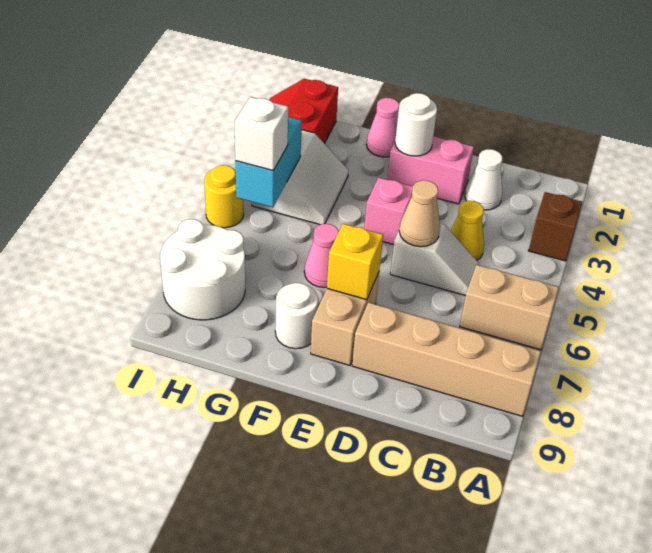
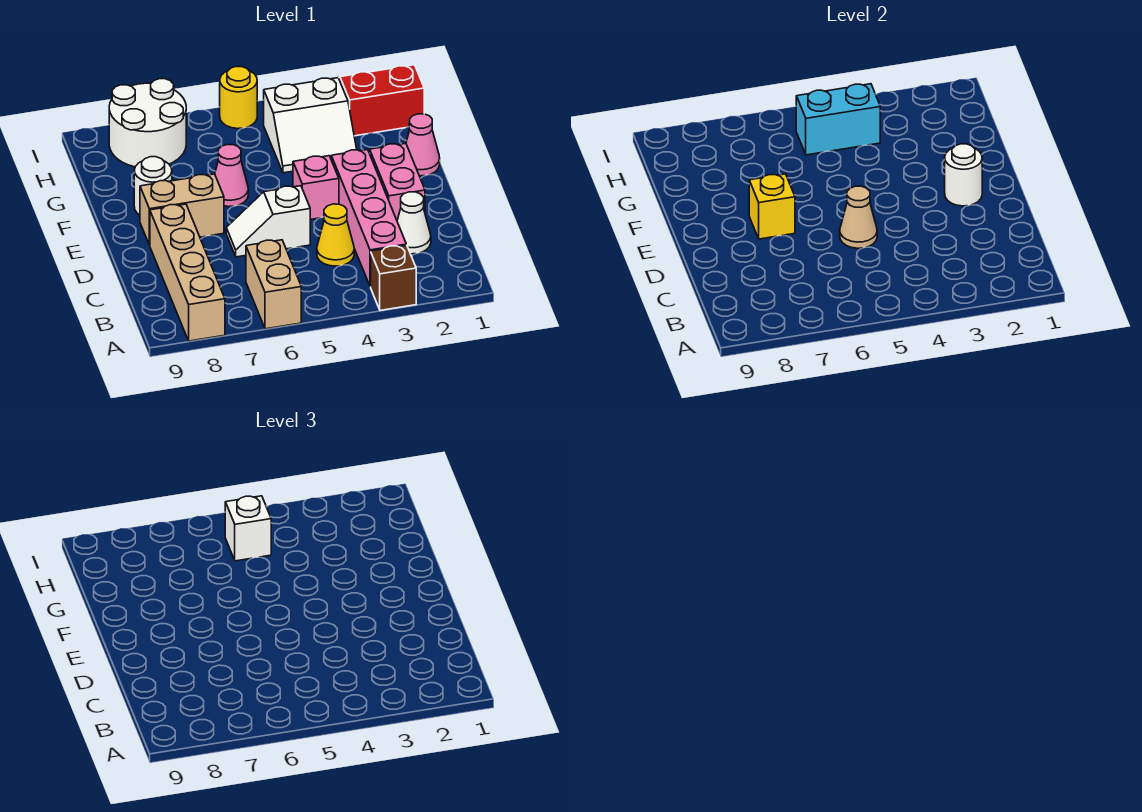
none -> pink brick B3:E3 level 1
white slope C5:D5 level 1 top D -> white slope D5:D6 level 1 top 5

